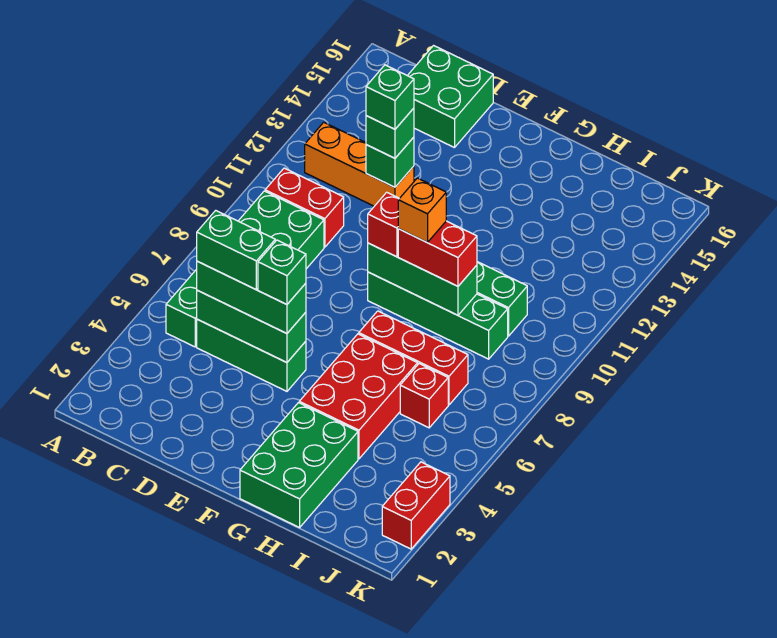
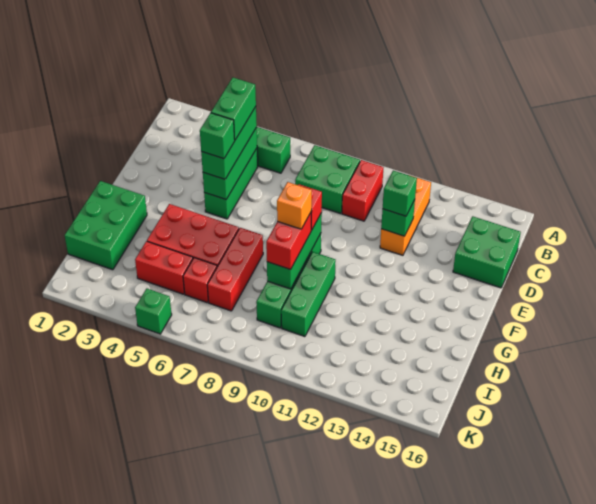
green brick D12 level 4 -> green brick K5 level 1
green brick G1:H3 level 1 -> green brick G1:I2 level 1
red brick K2:K3 level 1 -> red brick I4:I5 level 1

